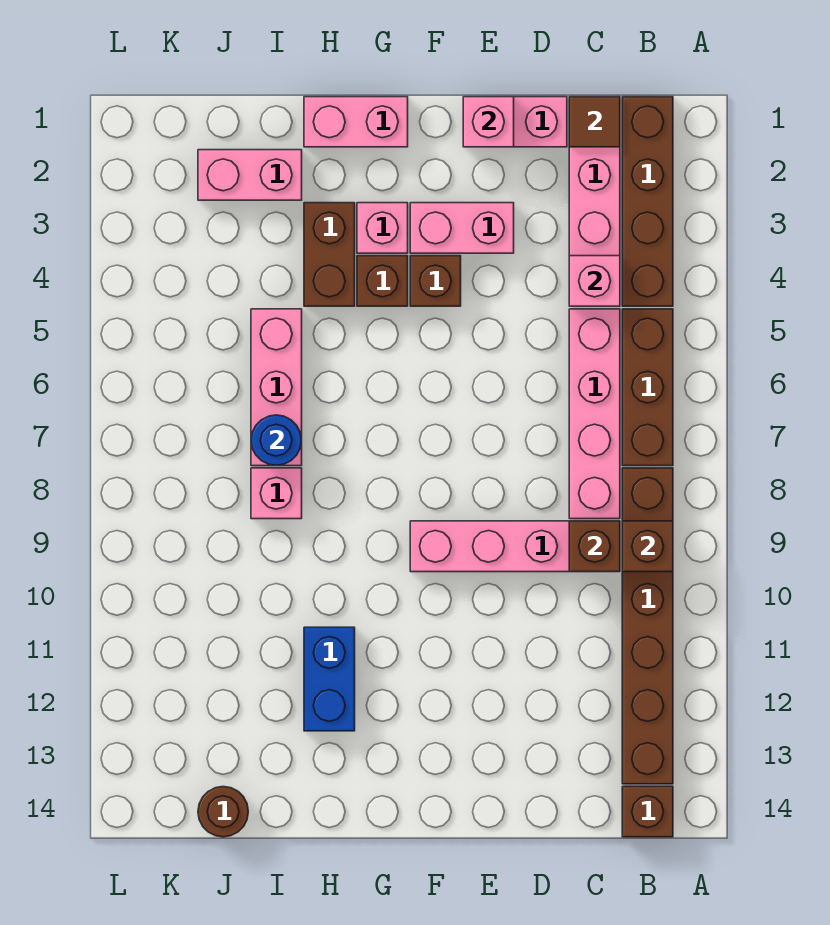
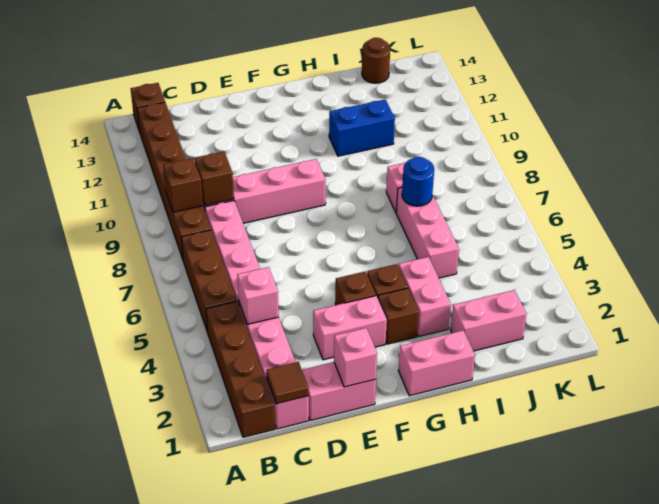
pink brick G3 level 1 -> brown brick G3 level 1
brown brick H3:H4 level 1 -> pink brick H3:H4 level 1
blue brick H11:H12 level 1 -> blue brick H11:I11 level 1

